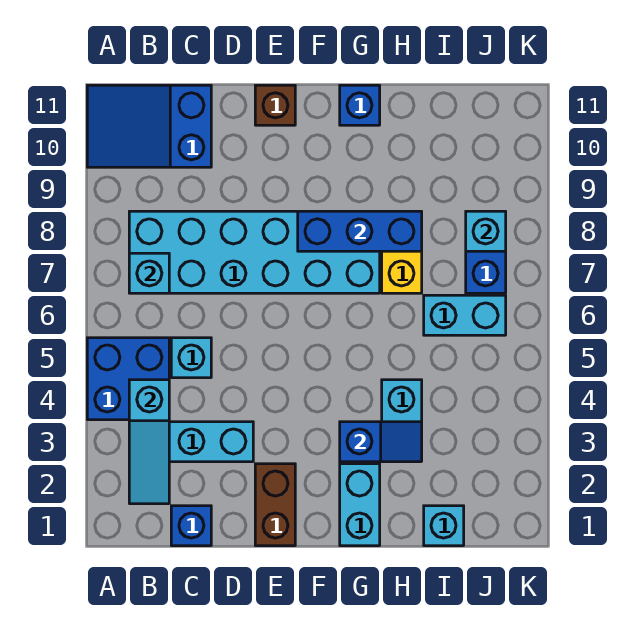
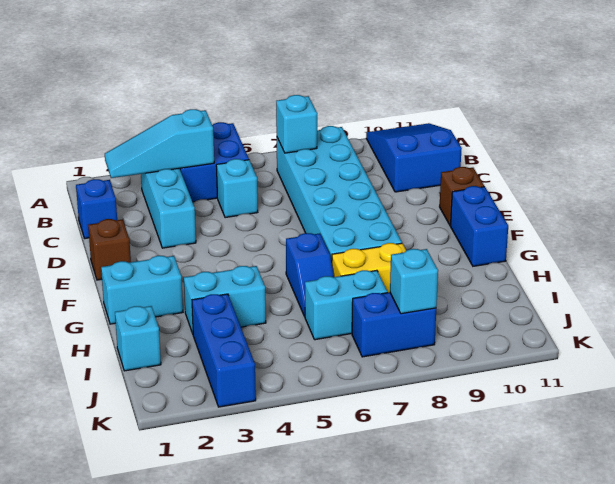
brown brick E1:E2 level 1 -> brown brick E1 level 1
blue brick F8:H8 level 2 -> blue brick I3:K3 level 1
blue slope G3:H3 level 2 top G -> blue slope G6:H6 level 1 top G
blue brick G11 level 1 -> blue brick F11:G11 level 1
cyan brick I6:J6 level 1 -> cyan brick I6:I7 level 1

